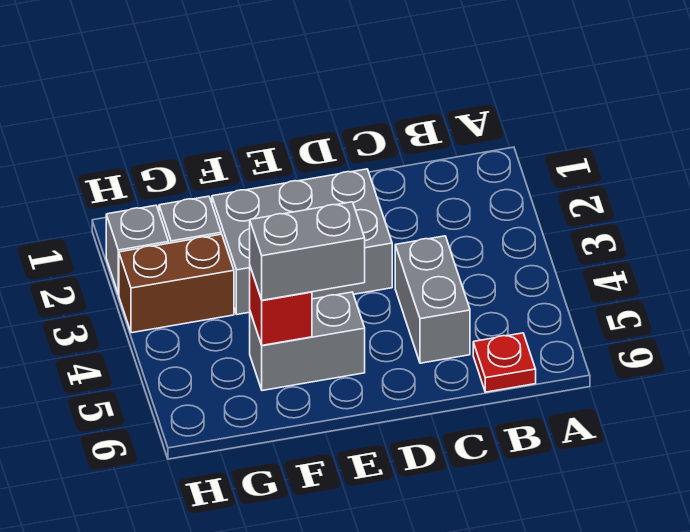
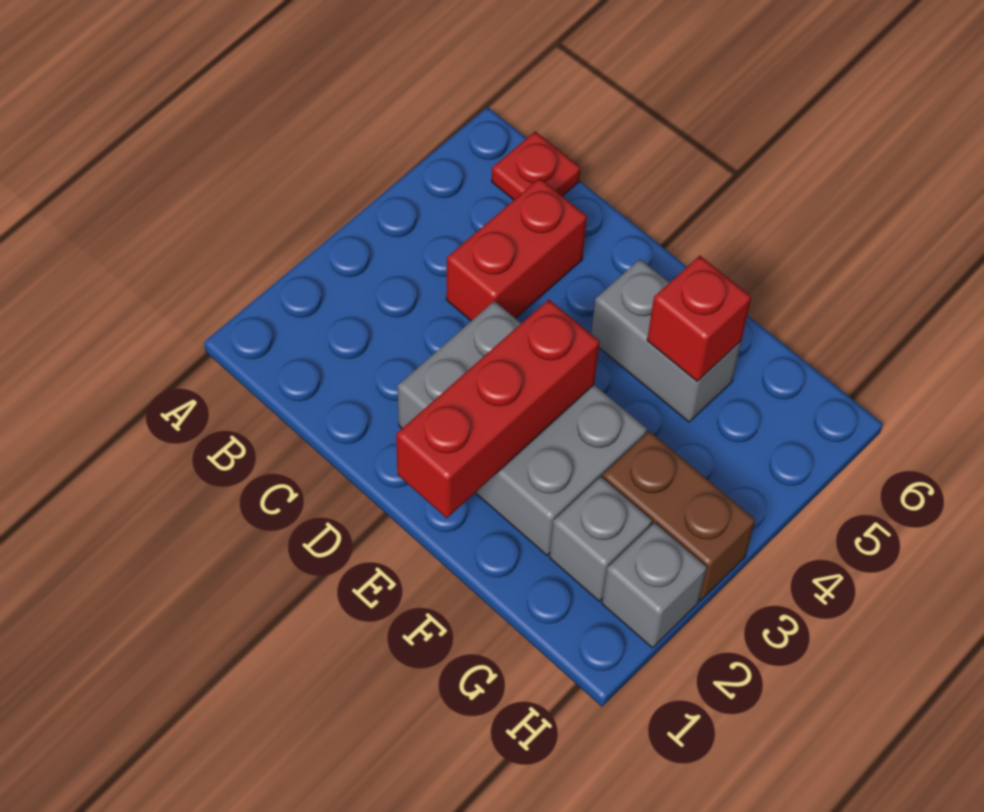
grey brick C4:C5 level 1 -> red brick C4:C5 level 1
none -> red brick E1:E3 level 2
grey brick E5:F5 level 3 -> none

